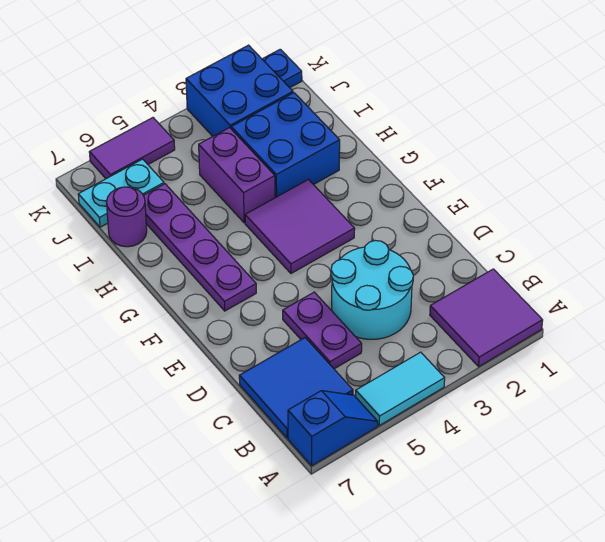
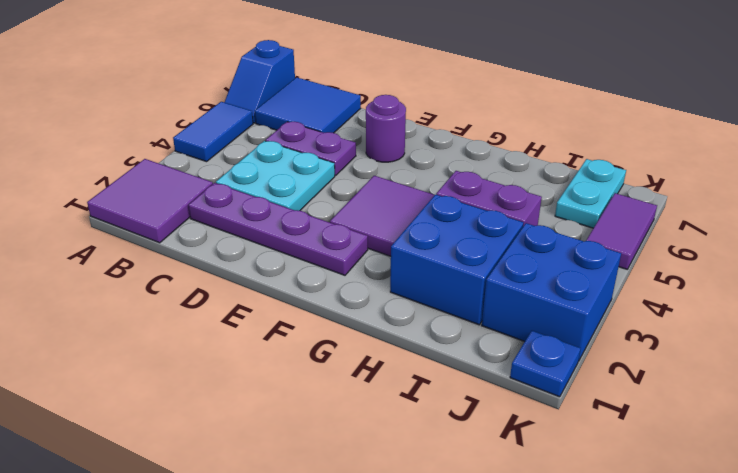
cyan tile A4:A5 level 1 -> blue tile A4:A5 level 1
cyan round brick C3:D4 level 1 -> cyan plate C3:D4 level 1
purple plate F6:I6 level 1 -> purple plate C2:F2 level 1
purple round brick I7 level 1 -> purple round brick E6 level 1

